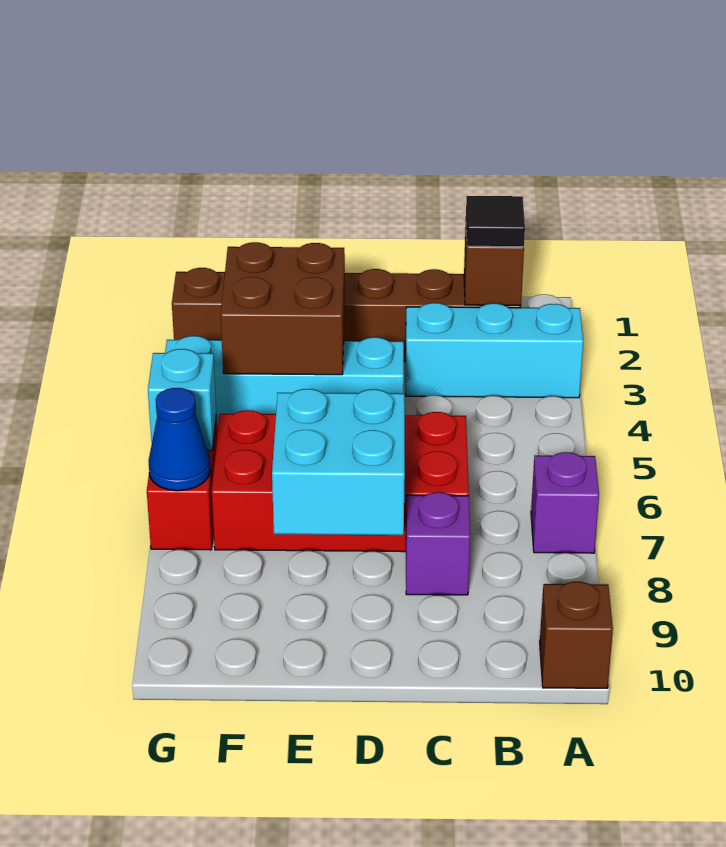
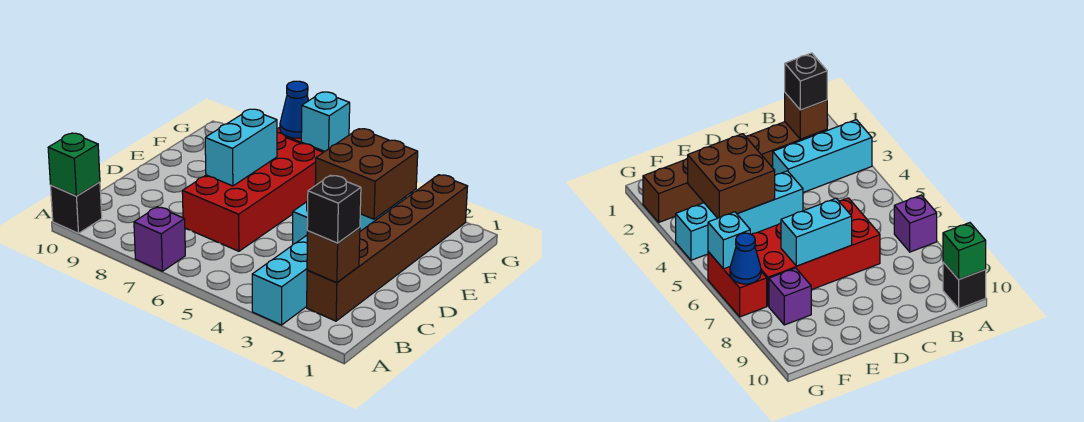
brown brick A10 level 1 -> black brick A10 level 1
none -> green brick A10 level 2
black tile B2 level 3 -> black brick B2 level 3
purple brick C8 level 1 -> purple brick F8 level 1
cyan brick D7:E8 level 2 -> cyan brick D7:E7 level 2

